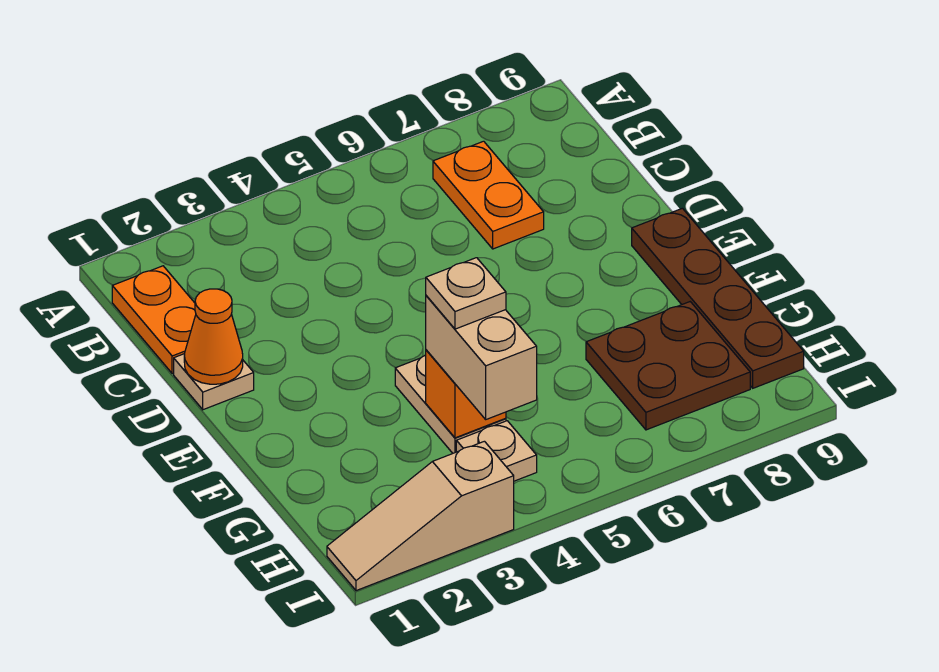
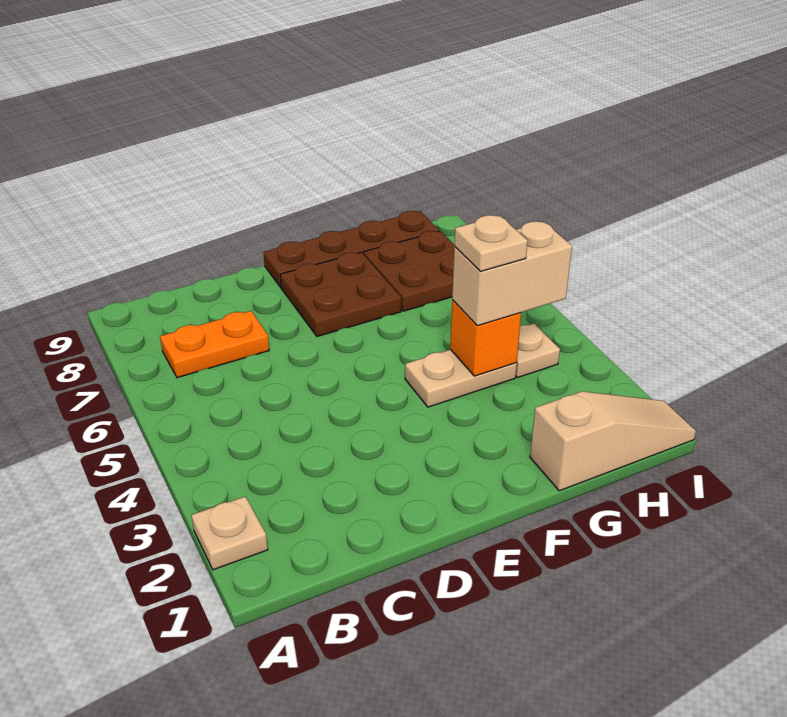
orange plate B1:C1 level 1 -> none
tan plate D1 level 1 -> tan plate A2 level 1
orange cone D1 level 2 -> none
none -> brown plate E7:F8 level 1
tan slope I1:I3 level 1 top 3 -> tan slope G1:I1 level 1 top G

